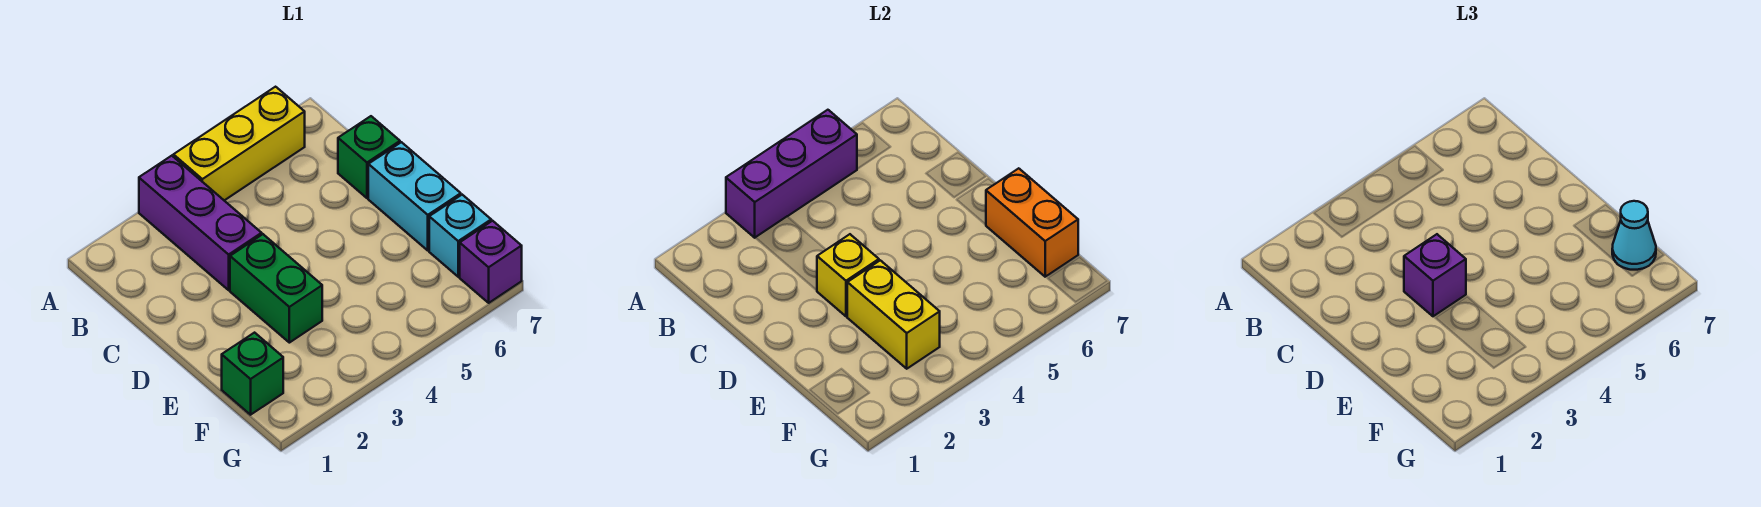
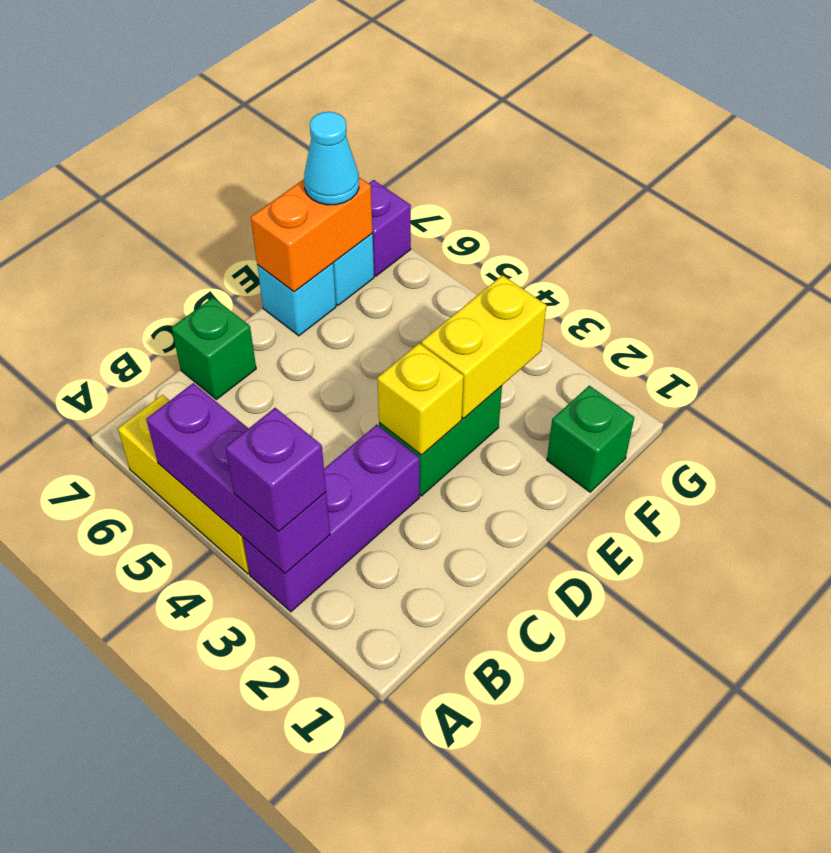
purple brick D3 level 3 -> purple brick A3 level 3
cyan brick D7:E7 level 1 -> cyan brick E7 level 1

